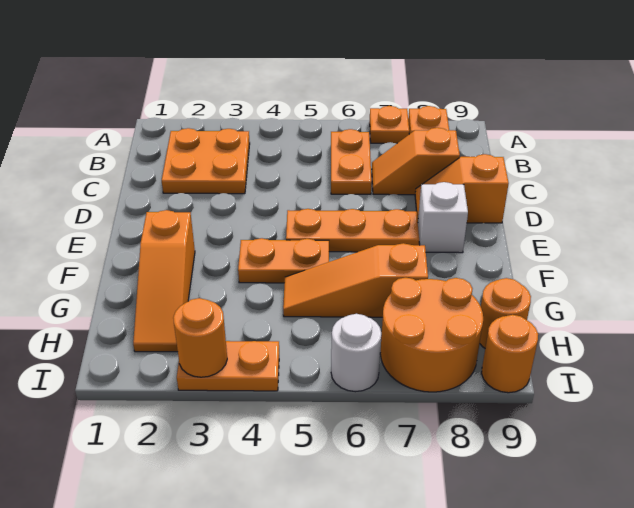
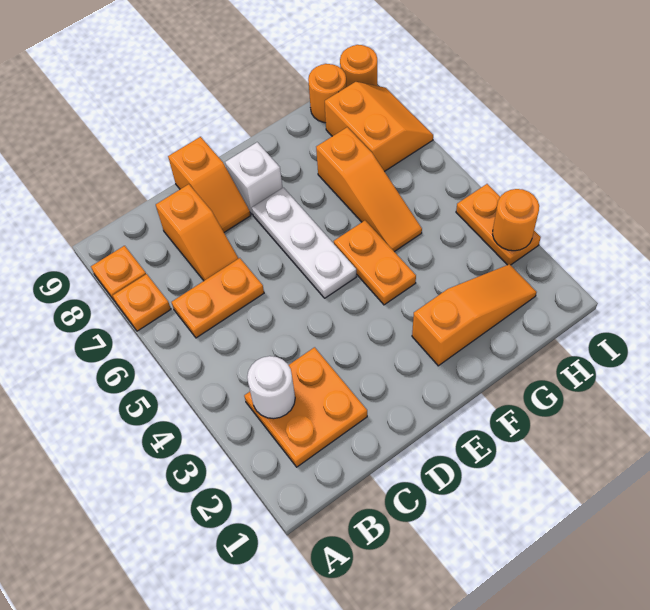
orange plate E5:E7 level 1 -> white plate E5:E7 level 1
orange round brick H7:I8 level 1 -> orange slope H7:I8 level 1 top H
white round brick I6 level 1 -> white round brick B3 level 2

